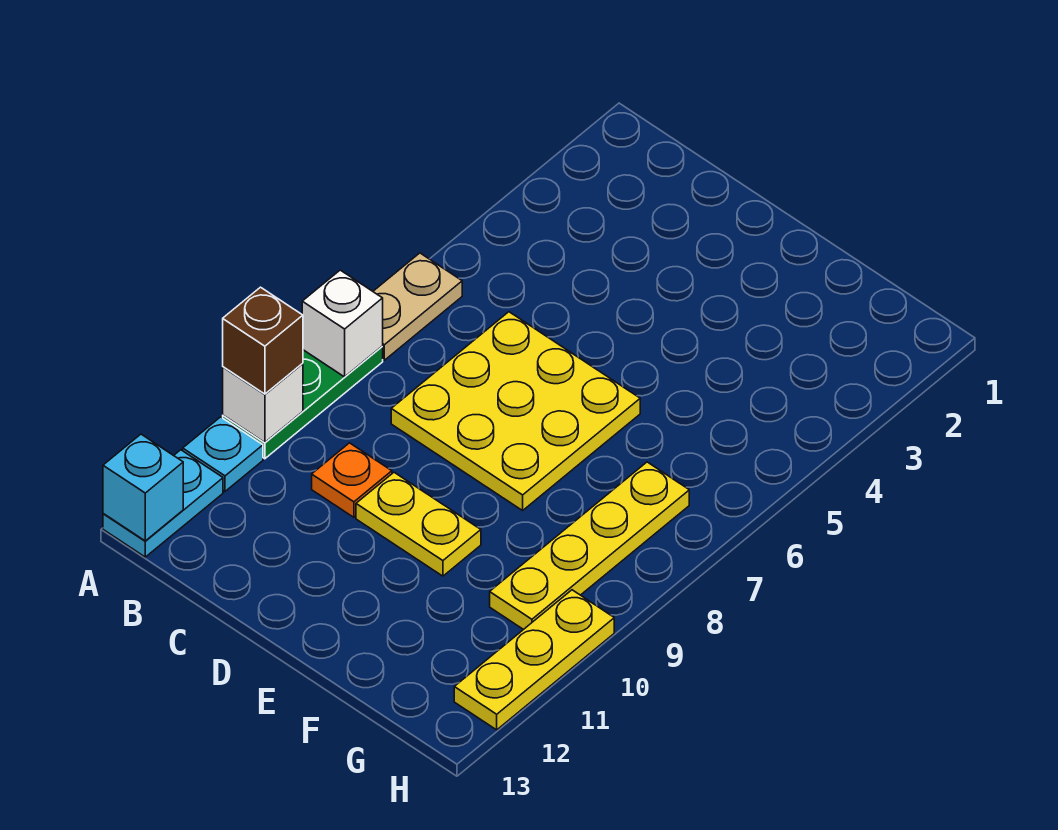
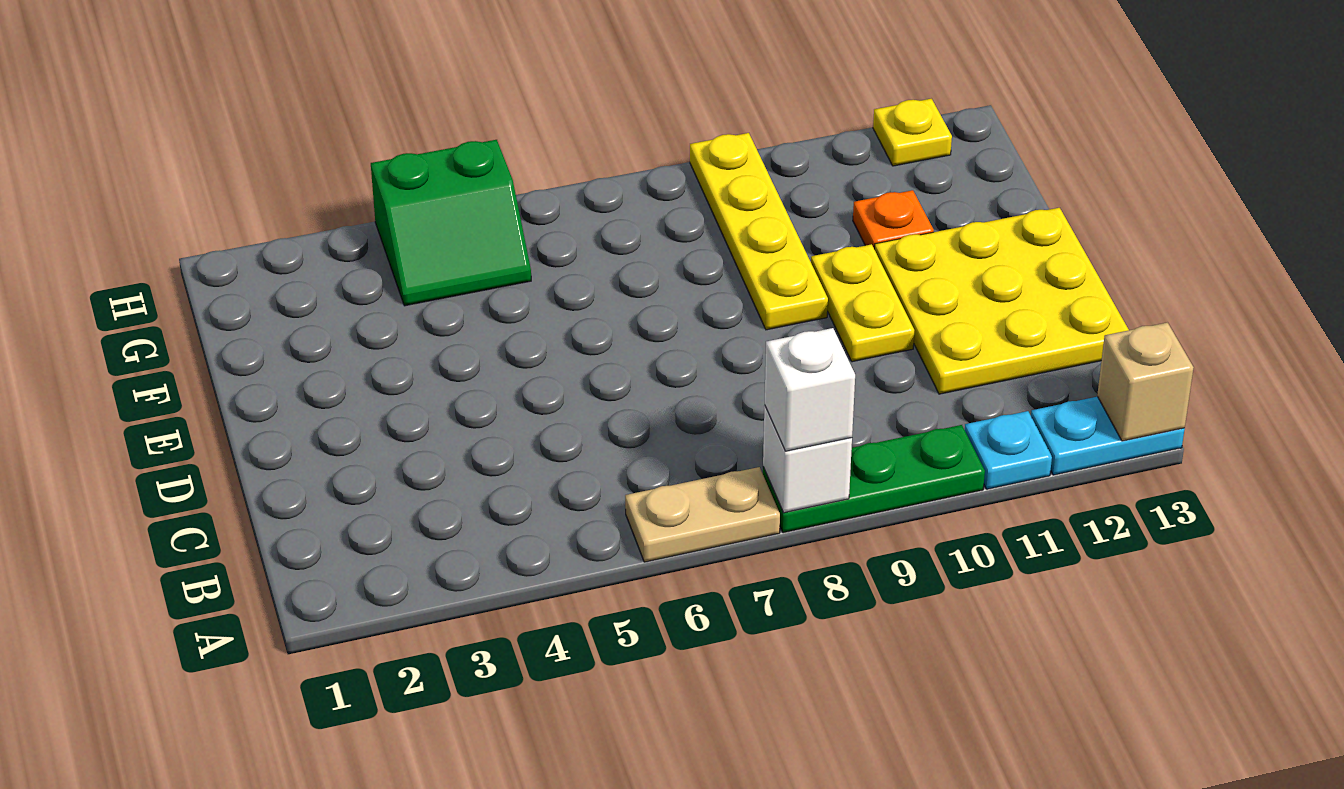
white brick A10 level 2 -> white brick A8 level 3
brown brick A10 level 3 -> none
cyan brick A13 level 2 -> tan brick A13 level 2
yellow plate C6:E8 level 1 -> yellow plate C11:E13 level 1
orange plate C10 level 1 -> orange plate F11 level 1
none -> green slope G4:H5 level 1 top H
yellow plate G7:G10 level 1 -> yellow plate E9:H9 level 1
yellow plate H10:H12 level 1 -> yellow plate H12 level 1

